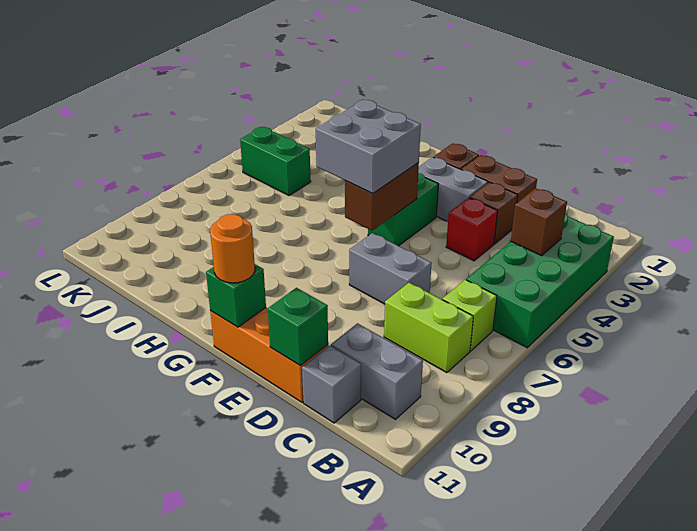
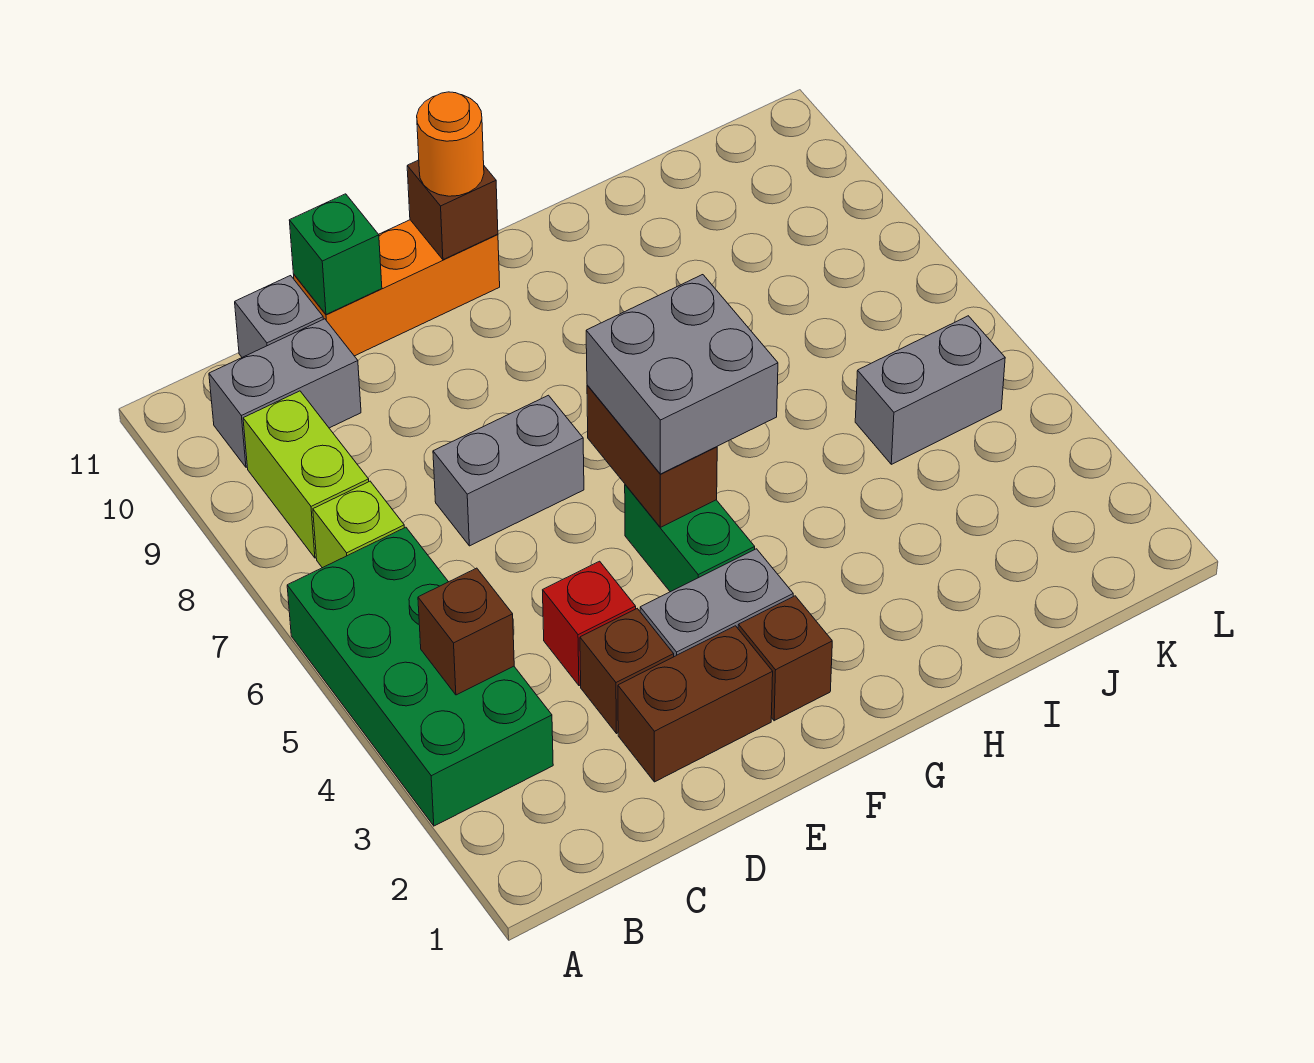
lime brick B8:C8 level 1 -> lime brick B8:B9 level 1
green brick F11 level 2 -> brown brick F11 level 2
green brick J5:K5 level 1 -> grey brick J5:K5 level 1

